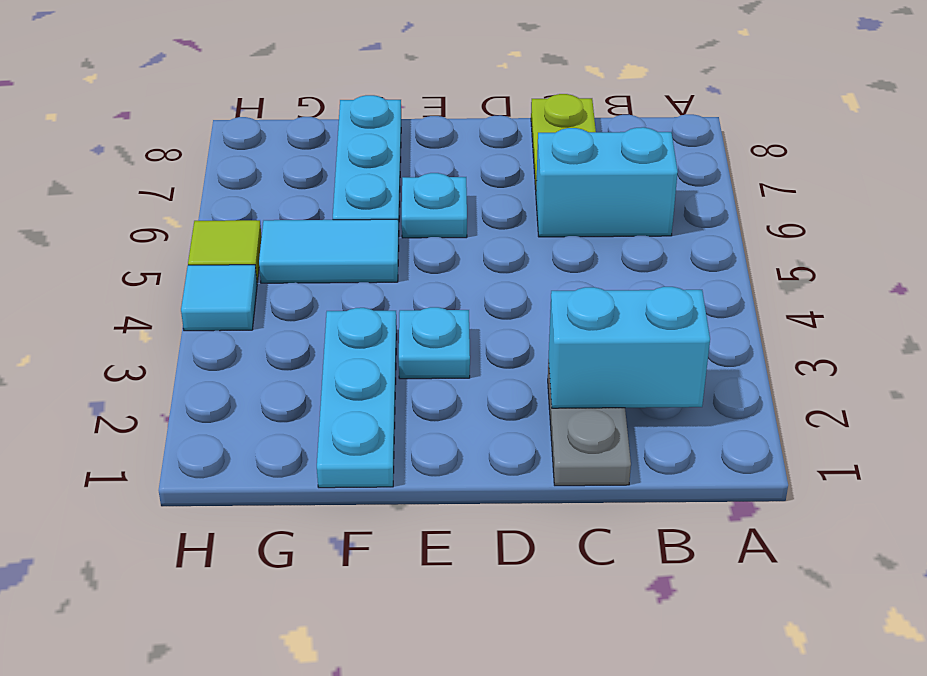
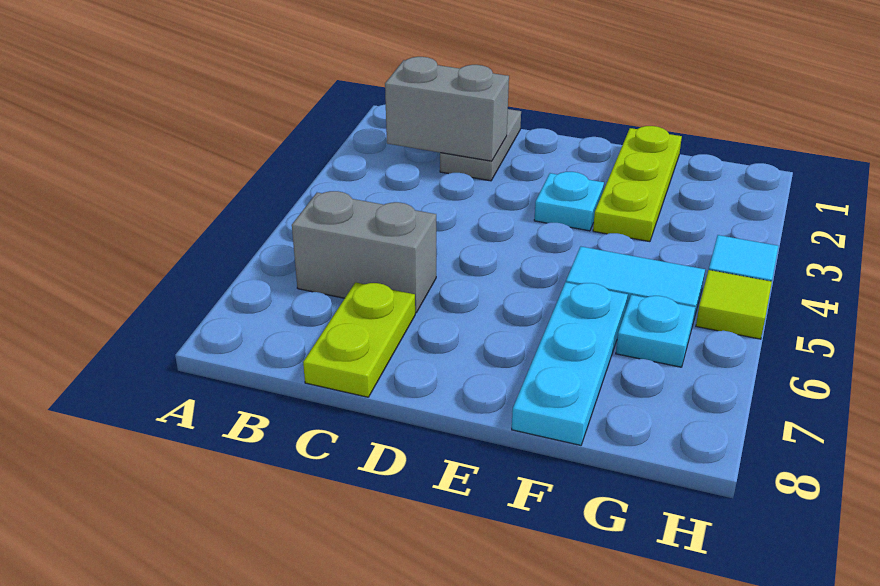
cyan brick B2:C2 level 2 -> grey brick B2:C2 level 2
cyan brick B6:C6 level 1 -> grey brick B6:C6 level 1
cyan plate E6 level 1 -> cyan plate G6 level 1
cyan plate F1:F3 level 1 -> lime plate F1:F3 level 1

